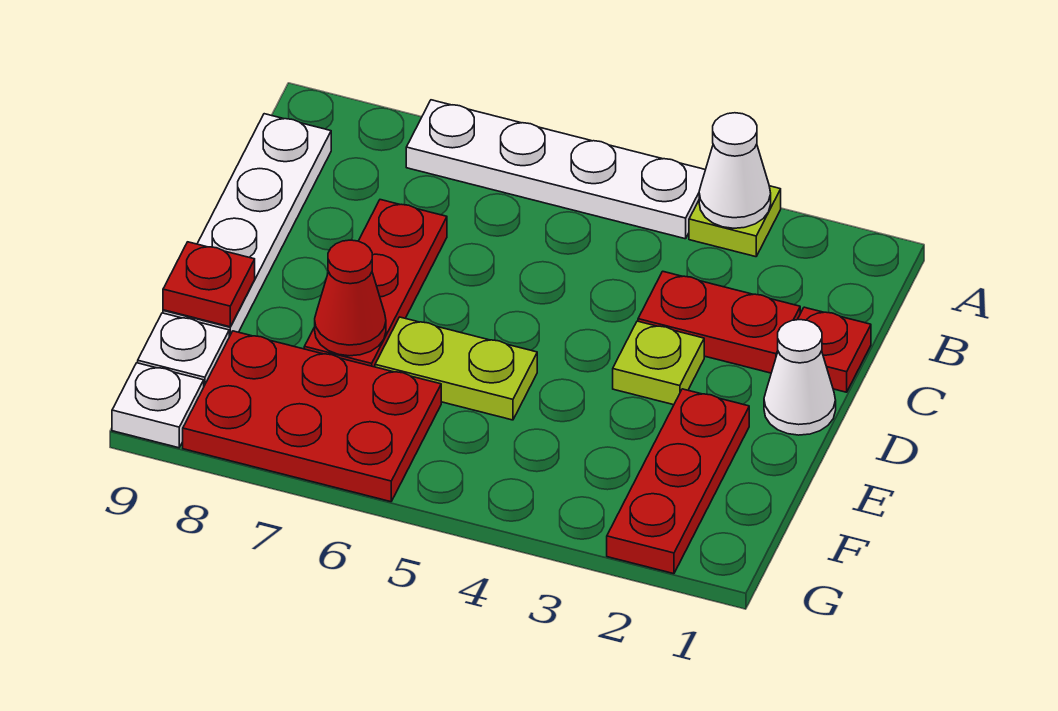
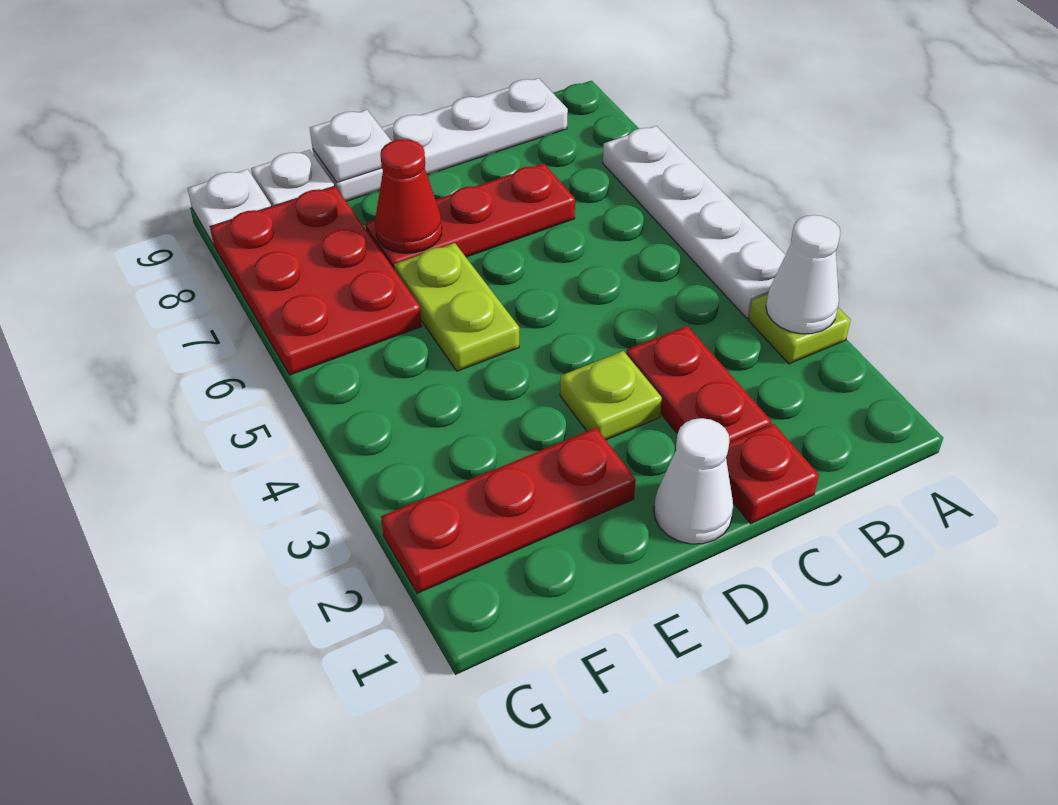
red plate E9 level 2 -> white plate E9 level 2

